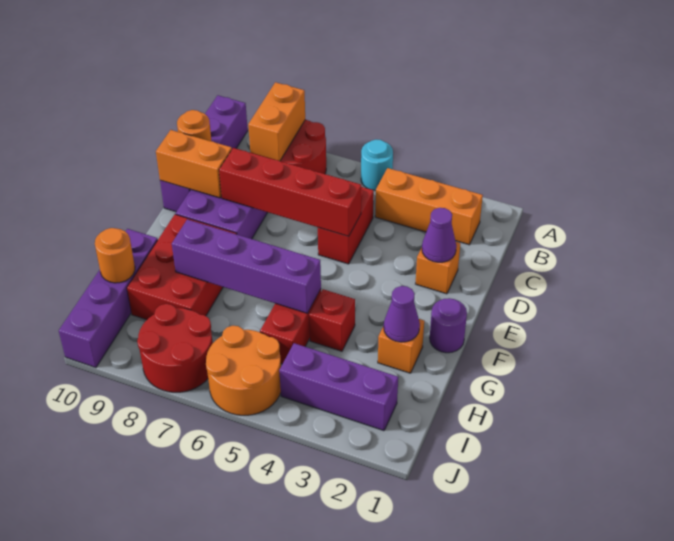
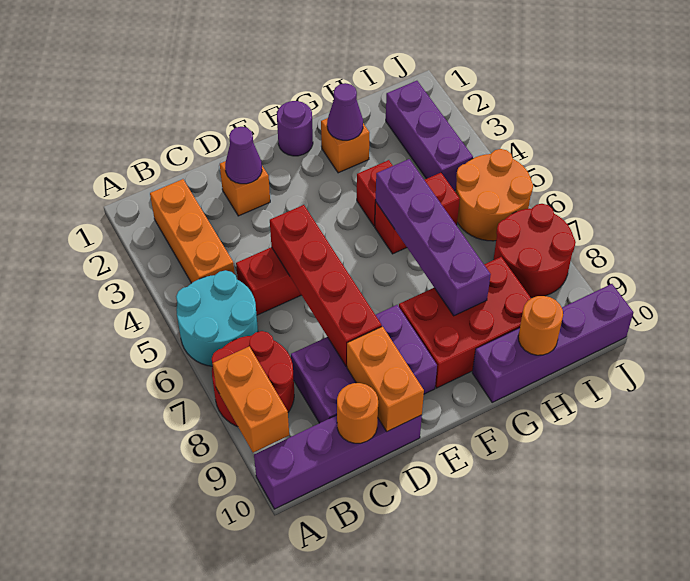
cyan round brick A5 level 1 -> cyan round brick A5:B6 level 1
orange brick A8:B8 level 2 -> orange brick A8:A9 level 2

